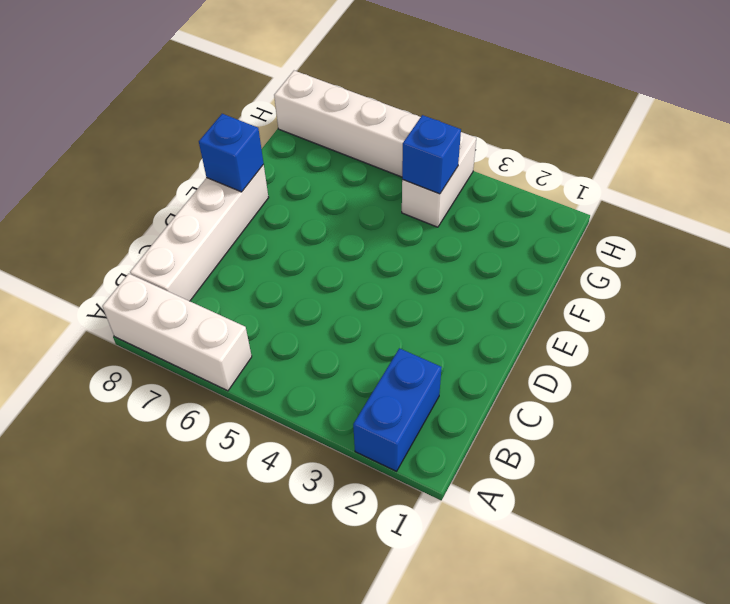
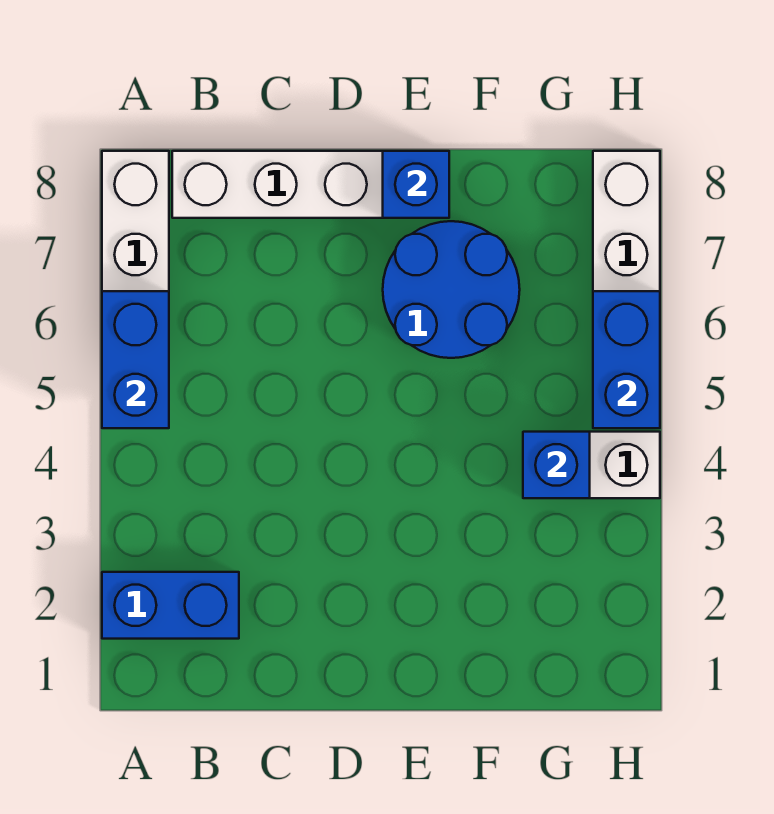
none -> blue brick A5:A6 level 2
none -> blue round brick E6:F7 level 1
none -> blue brick H5:H6 level 2

